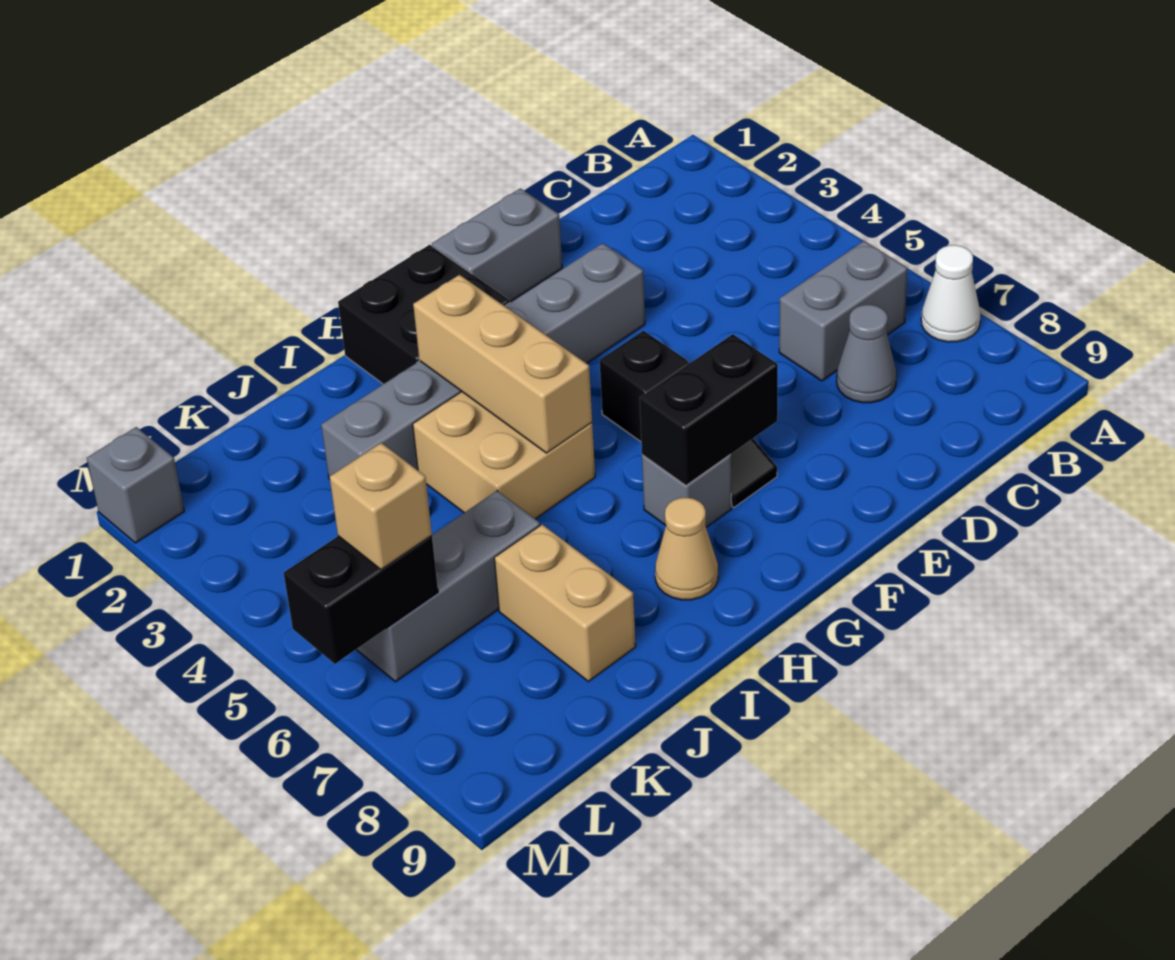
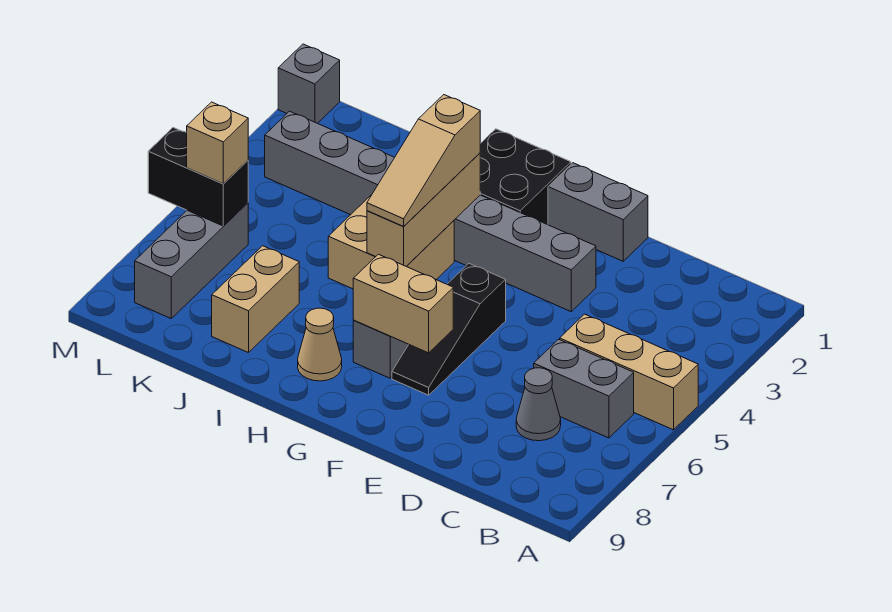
none -> tan brick A5:C5 level 1
white cone A7 level 1 -> none
grey brick E3:J3 level 1 -> grey brick E3:L3 level 1
black brick F7:G7 level 2 -> tan brick F7:G7 level 2
none -> tan slope H3:H5 level 3 top 3
grey brick J6:L6 level 1 -> grey brick L6:L8 level 1

